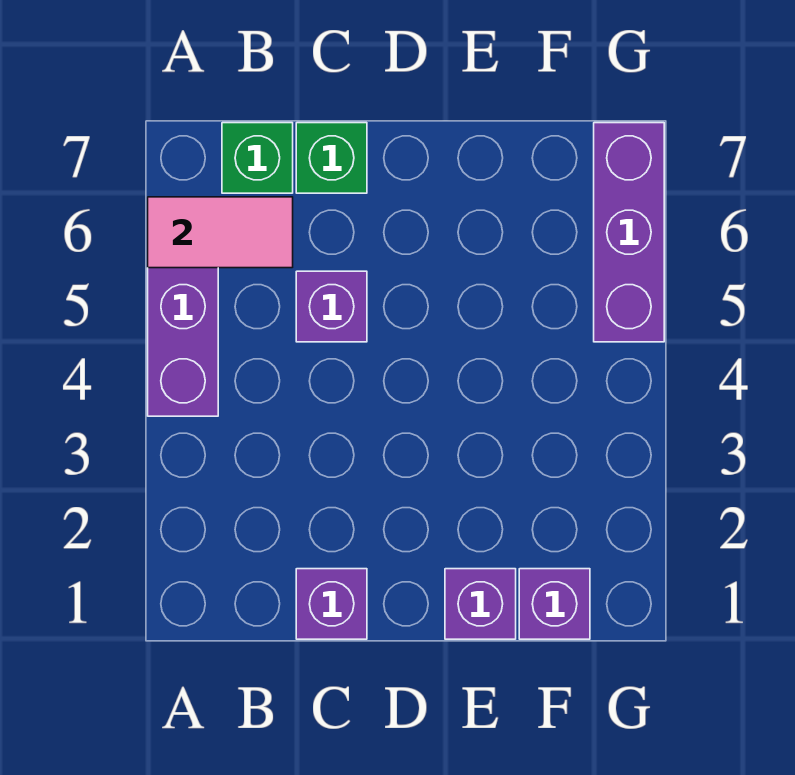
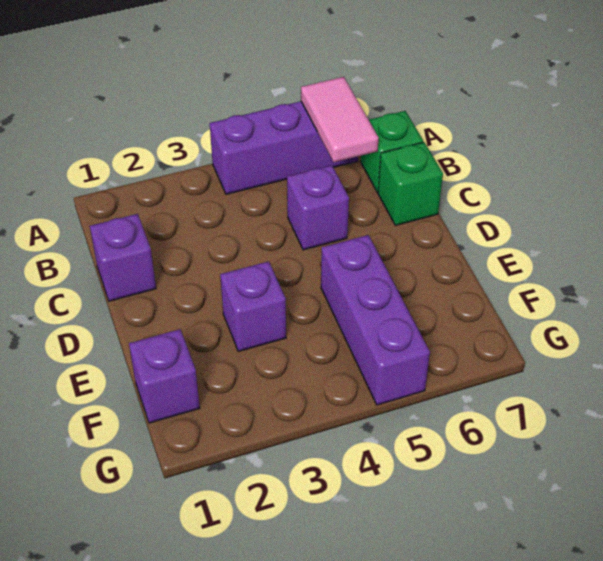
purple brick E1 level 1 -> purple brick E3 level 1
purple brick G5:G7 level 1 -> purple brick E5:G5 level 1

